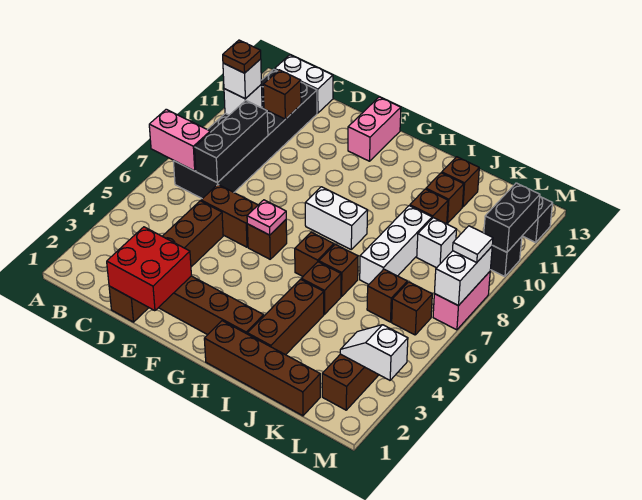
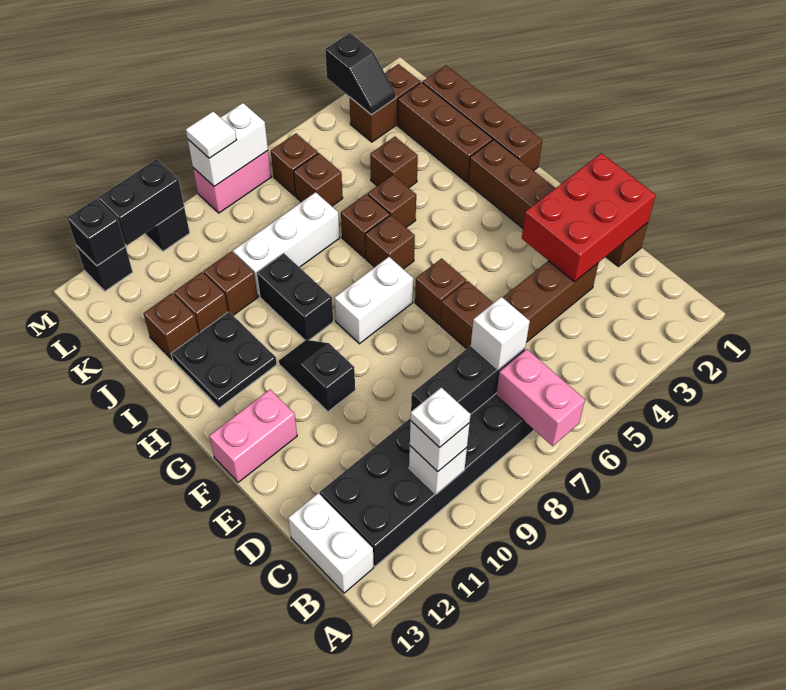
brown plate B10 level 4 -> white plate B10 level 4
brown brick C11 level 2 -> brown brick J4 level 1
red brick D1:E2 level 2 -> red brick D1:E3 level 2
pink plate F6 level 2 -> none
none -> black slope F10:G10 level 1 top F
white brick G8:H8 level 1 -> white brick G7:G8 level 1
none -> black brick H9:I9 level 1
none -> black plate H11:I12 level 1
brown brick I2:I4 level 1 -> brown brick I2:K2 level 1
white brick K9 level 1 -> white brick C7 level 3
white slope L3:M3 level 2 top M -> black slope L3:M3 level 2 top M
none -> black brick M12 level 2

